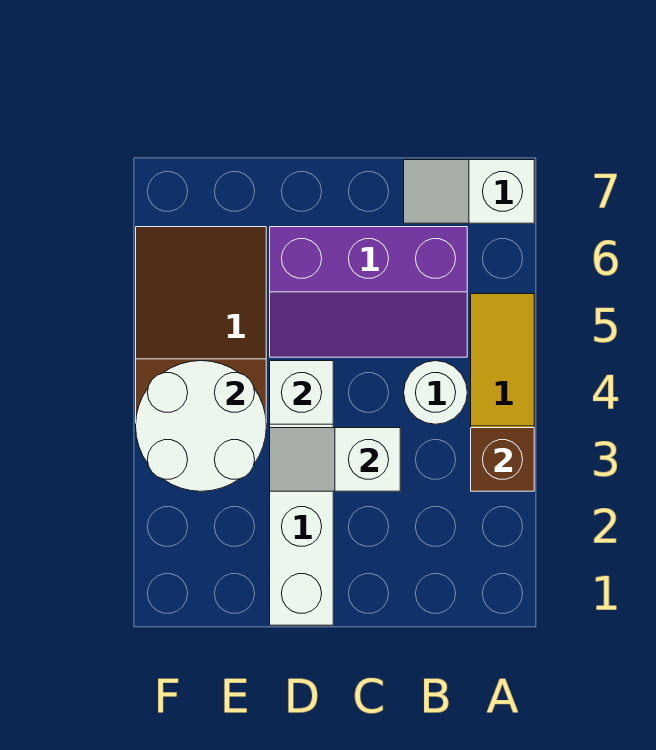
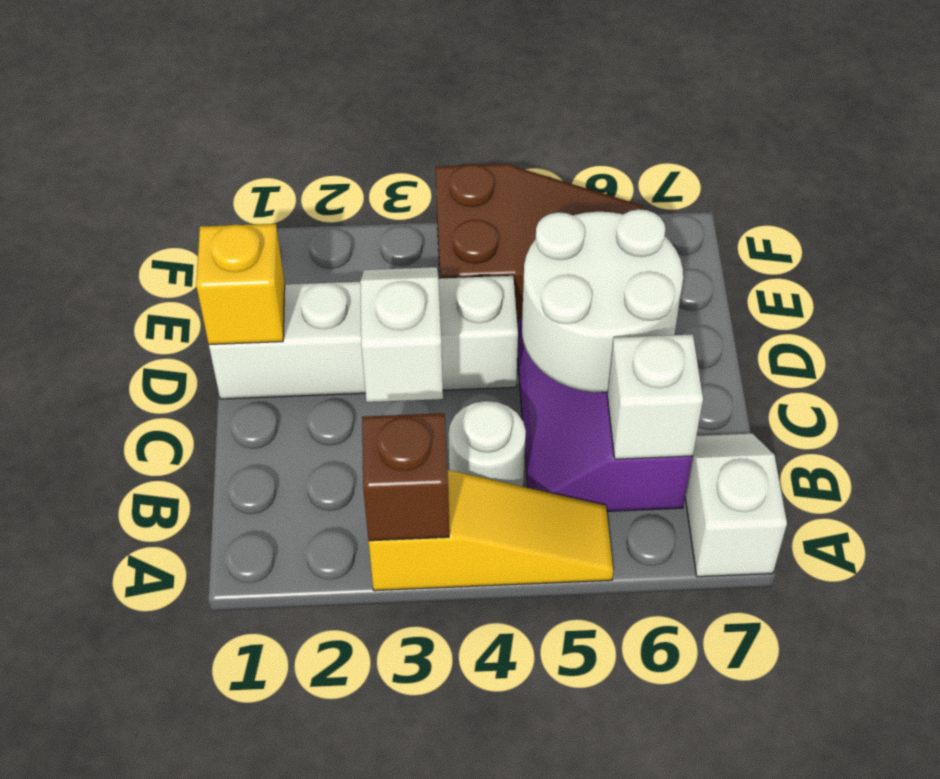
none -> yellow brick D1 level 2
white brick D4 level 2 -> white brick B6 level 2
white round brick E3:F4 level 2 -> white round brick C5:D6 level 2

